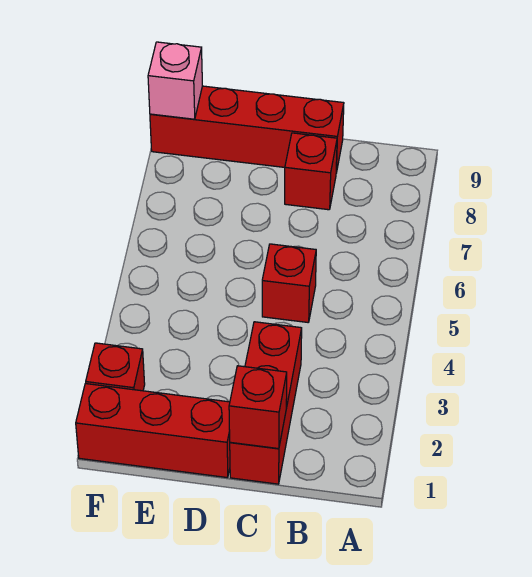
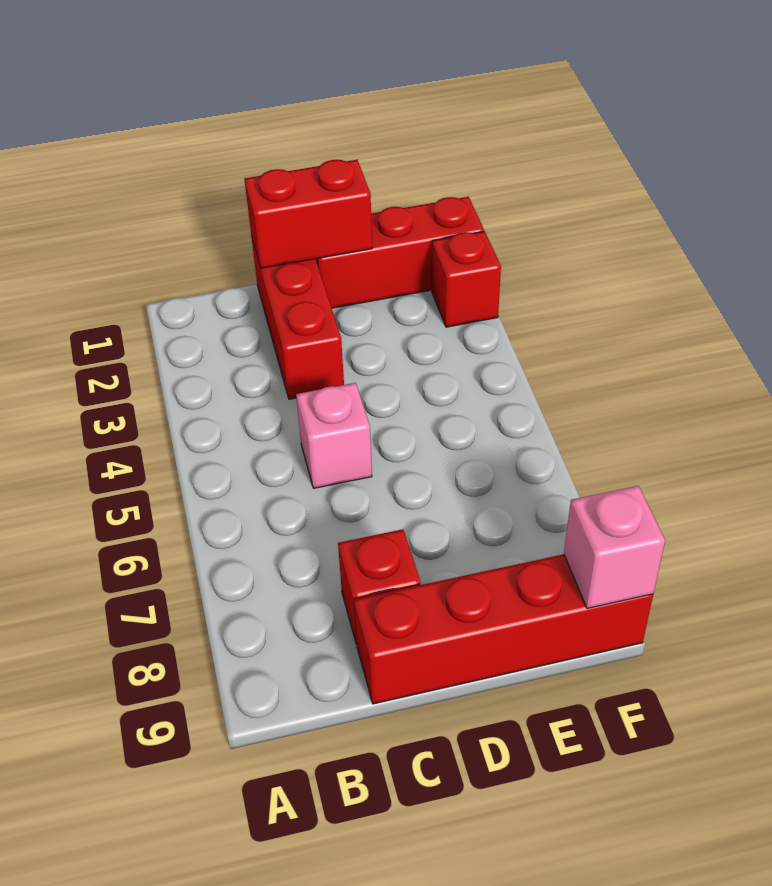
red brick C1 level 2 -> red brick C1:D1 level 2
red brick C5 level 1 -> pink brick C5 level 1

